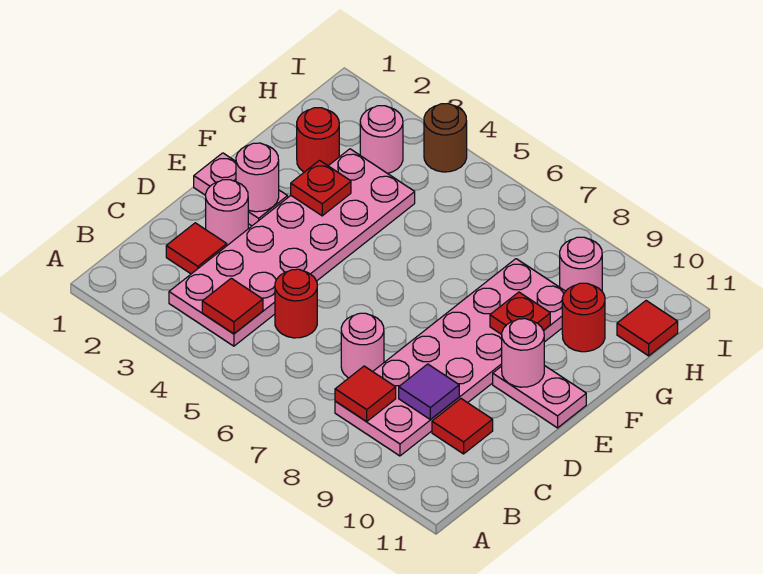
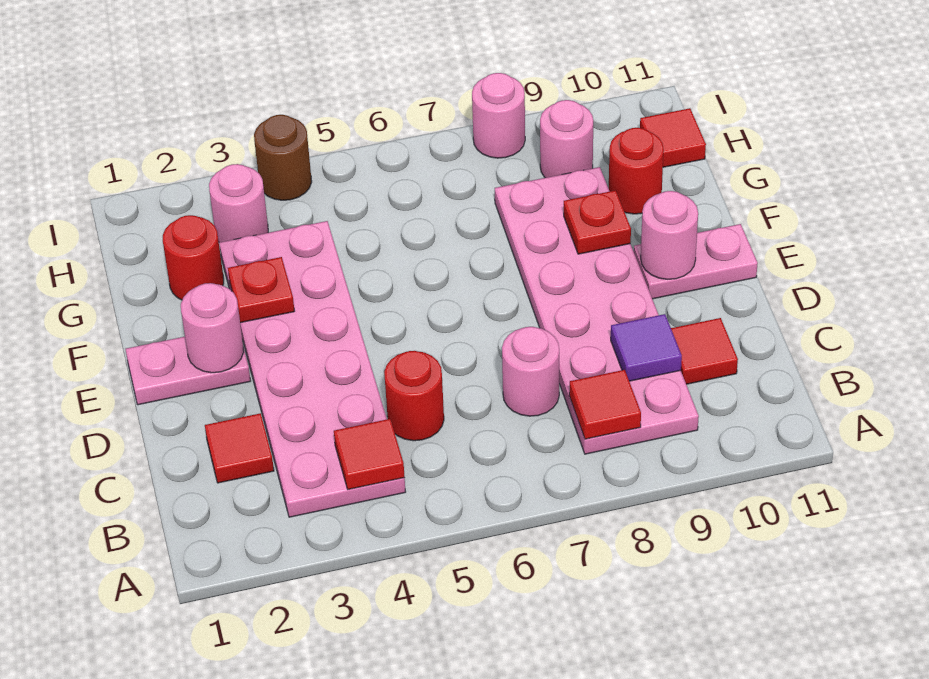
pink round brick D2 level 1 -> pink round brick I8 level 1

